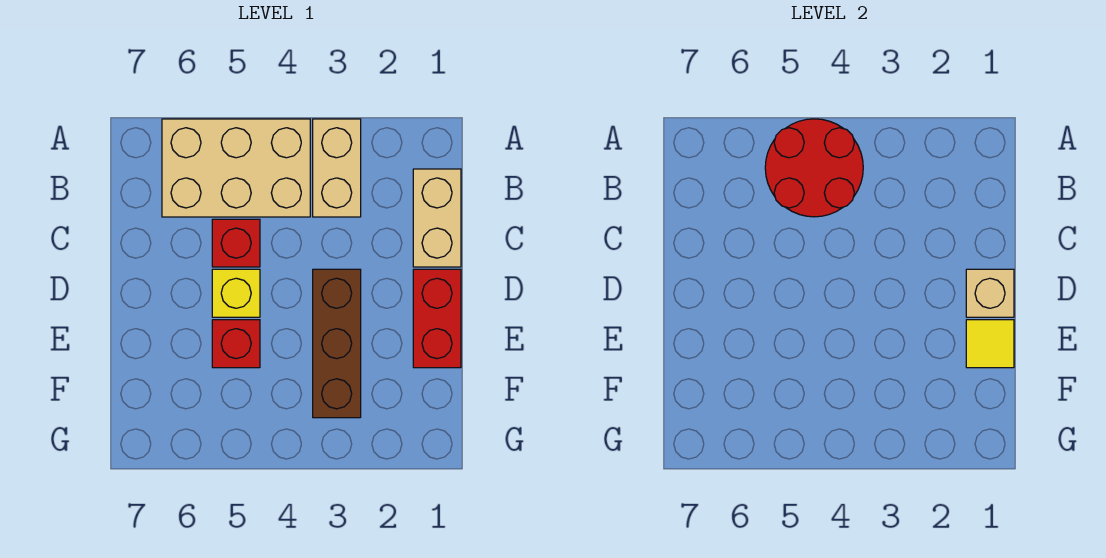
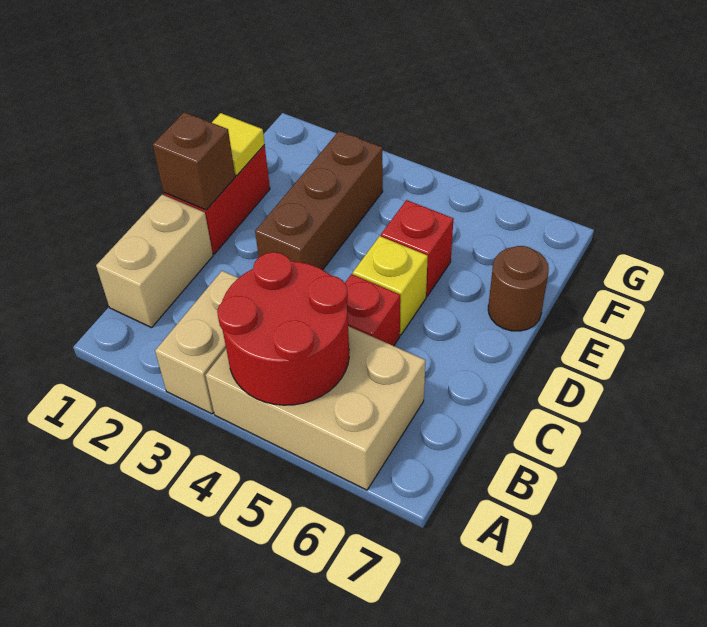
tan brick D1 level 2 -> brown brick D1 level 2
none -> brown round brick E7 level 1

